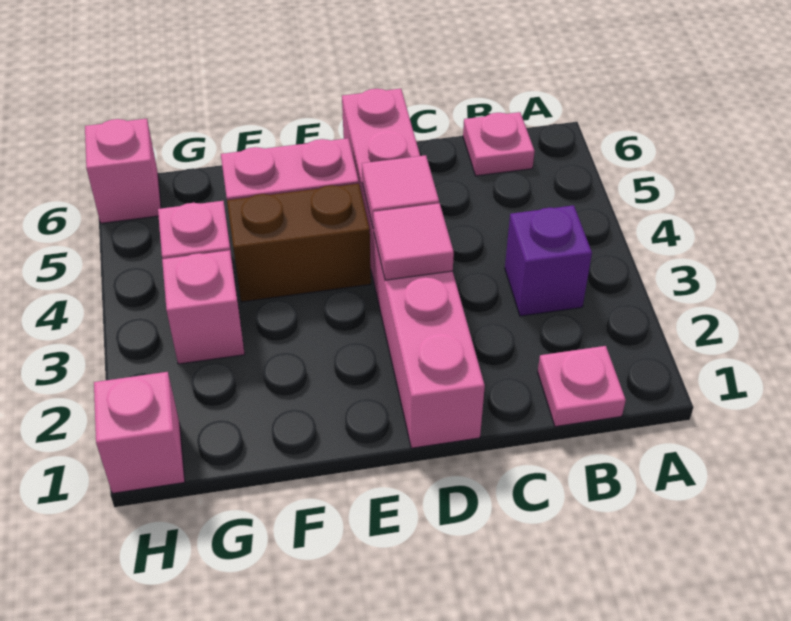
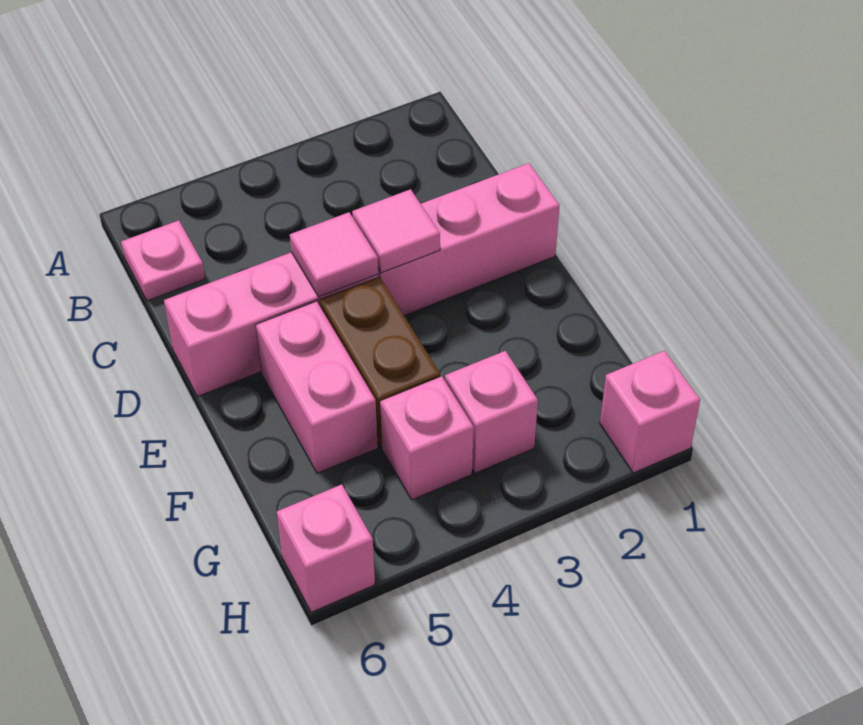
pink plate B1 level 1 -> none
purple brick B3 level 1 -> none

